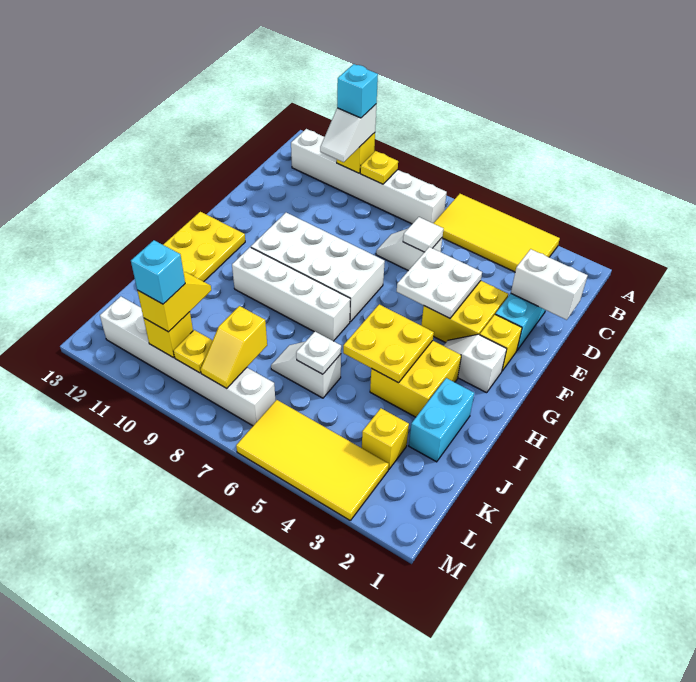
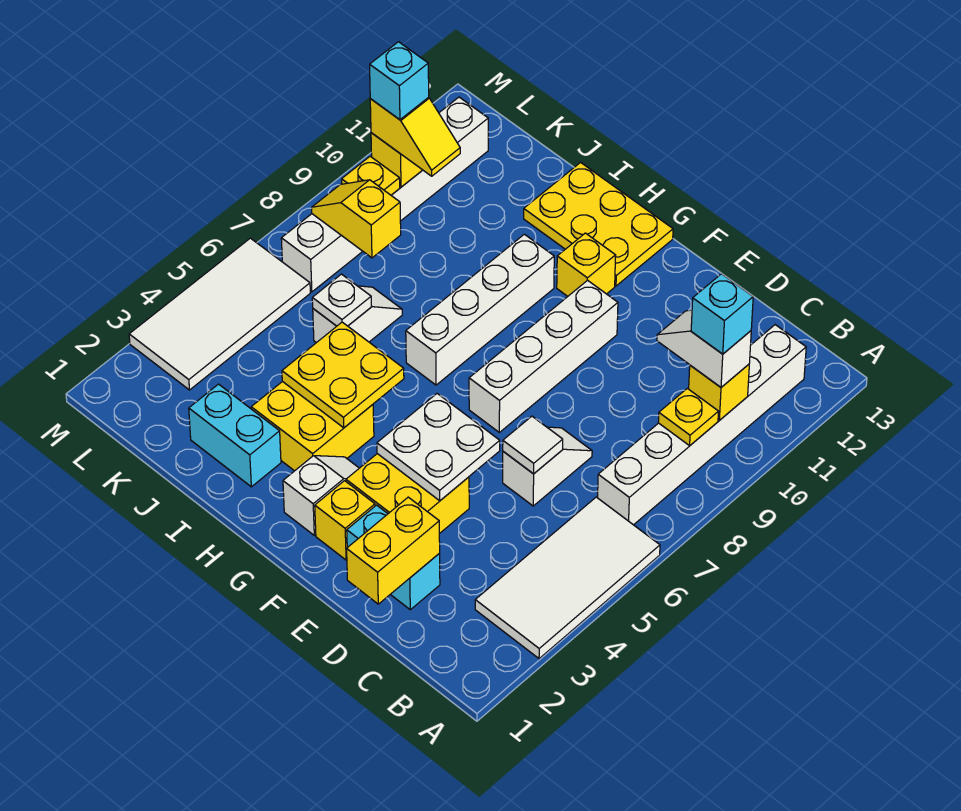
yellow tile A3:B6 level 1 -> white tile A3:B6 level 1
white brick D1:D2 level 2 -> yellow brick D1:D2 level 2
white brick F7:G10 level 1 -> white brick F7:F10 level 1
yellow brick K3 level 1 -> yellow brick G11 level 1
yellow tile L3:M6 level 1 -> white tile L3:M6 level 1

